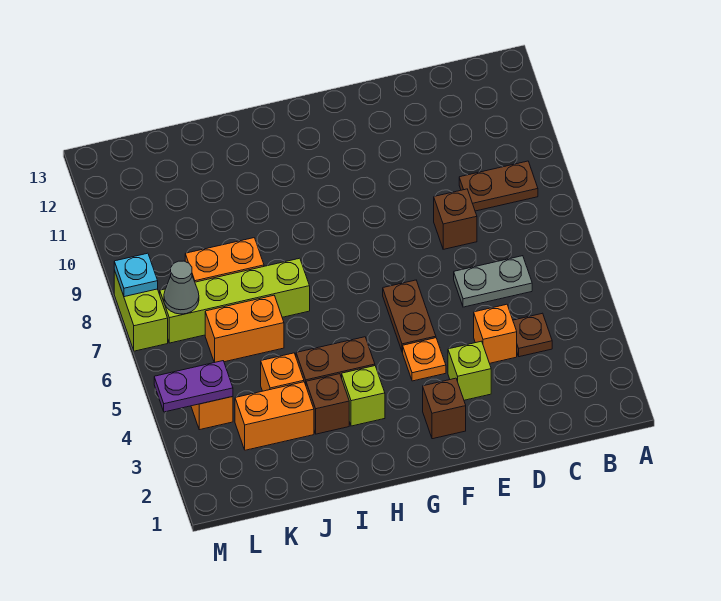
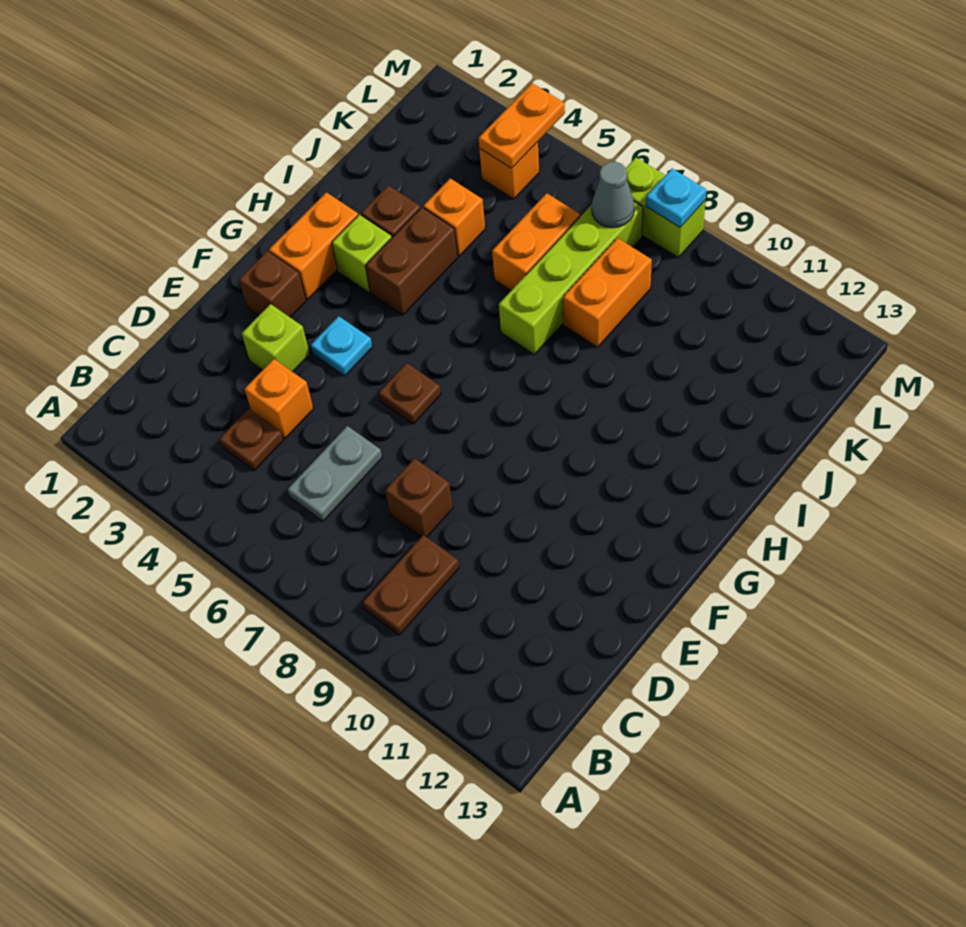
orange plate F4 level 1 -> cyan plate F4 level 1
brown plate F5:F6 level 1 -> brown plate F6 level 1
orange brick J3:K3 level 1 -> orange brick G2:H2 level 1
purple plate L4:M4 level 2 -> orange plate L4:M4 level 2

